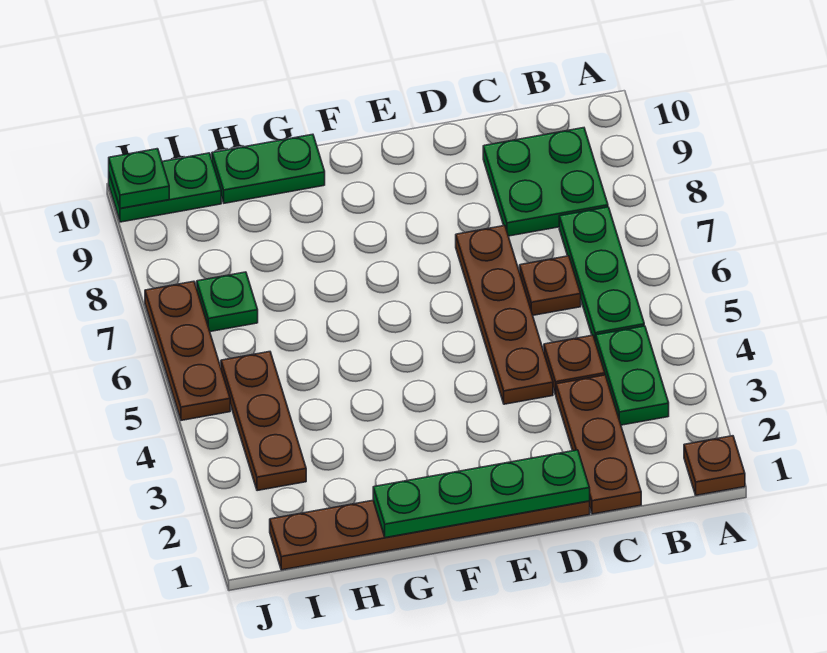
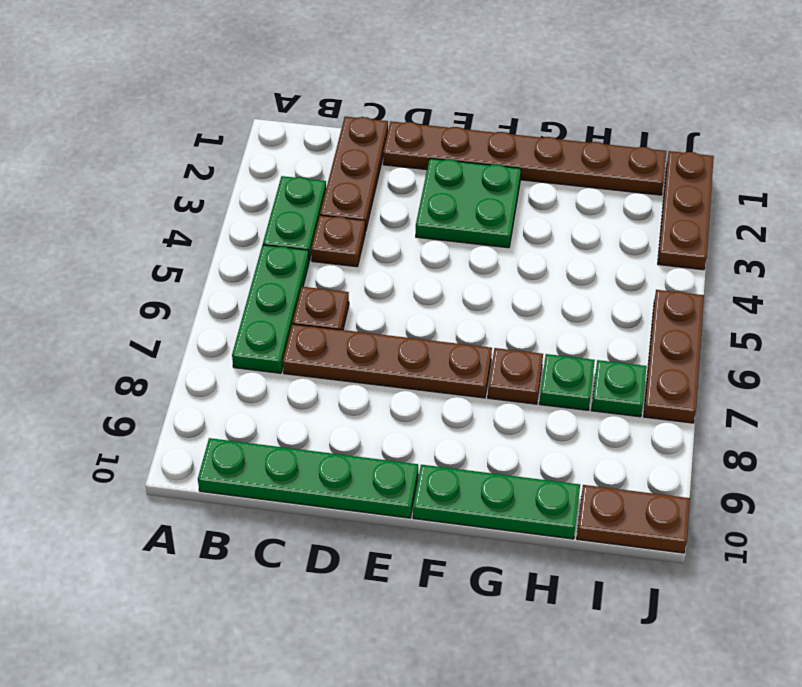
brown plate A1 level 1 -> brown plate G7 level 1
green plate B8:C9 level 1 -> green plate E2:F3 level 1
green plate D1:G1 level 2 -> green plate B10:E10 level 1
brown plate D4:D7 level 1 -> brown plate C7:F7 level 1
green plate G10:H10 level 1 -> green plate F10:H10 level 1
brown plate I3:I5 level 1 -> brown plate J1:J3 level 1
green plate I10:J10 level 1 -> brown plate I10:J10 level 1
green plate J10 level 2 -> green plate H7 level 1

